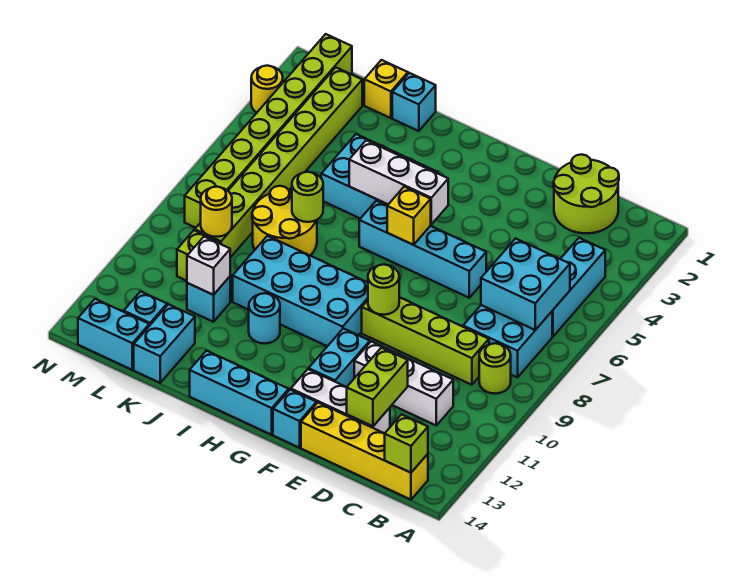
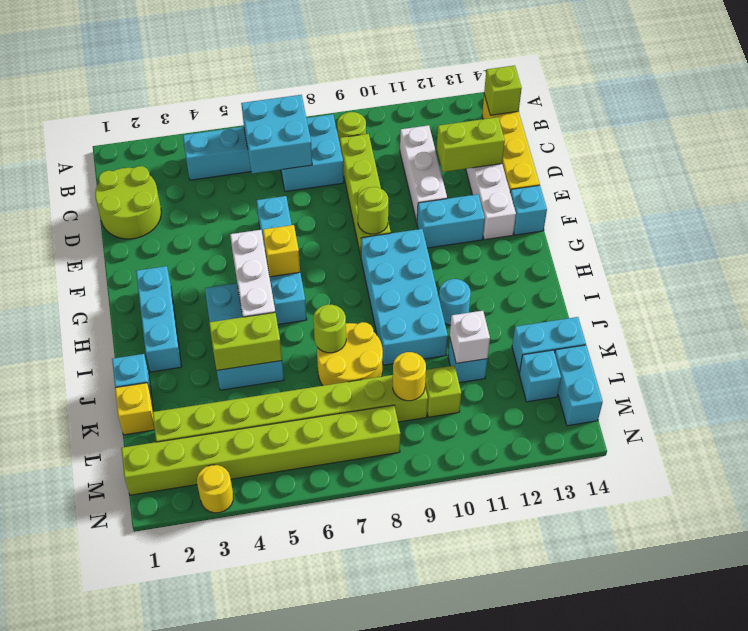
cyan brick G14:I14 level 1 -> cyan brick G2:I2 level 1
none -> lime brick J4:J5 level 2

